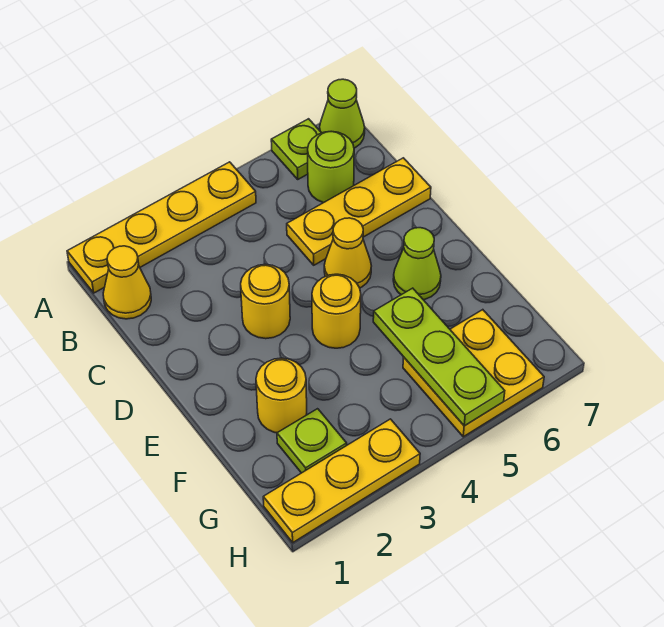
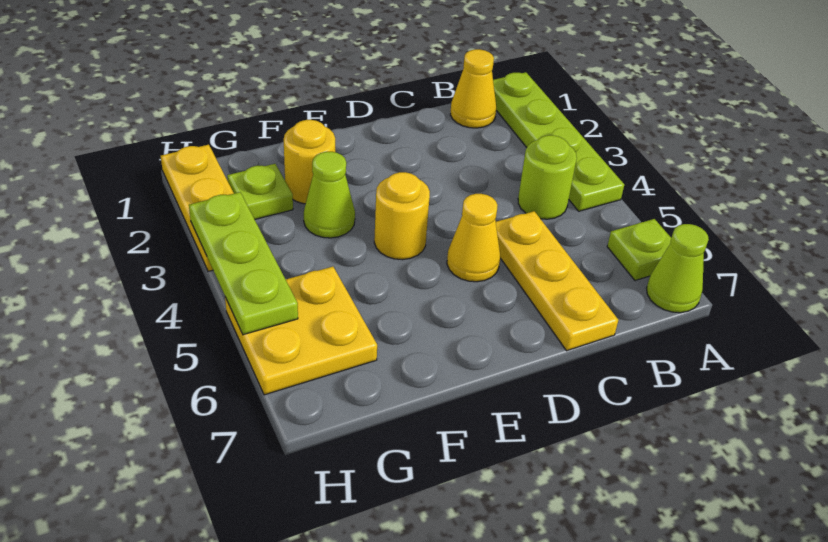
yellow plate A1:A4 level 1 -> lime plate A1:A4 level 1
lime round brick B6 level 1 -> lime round brick B4 level 1
yellow round brick D3 level 1 -> none
lime cone E6 level 1 -> lime cone F3 level 1
lime plate F5:H5 level 2 -> lime plate H3:H5 level 2

